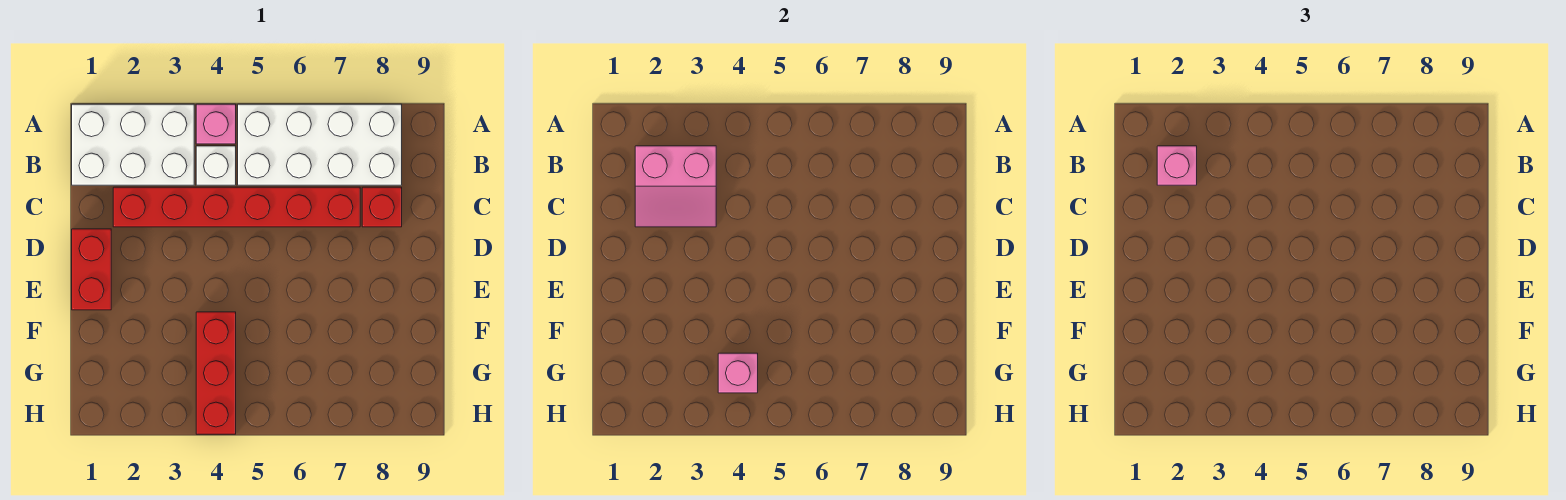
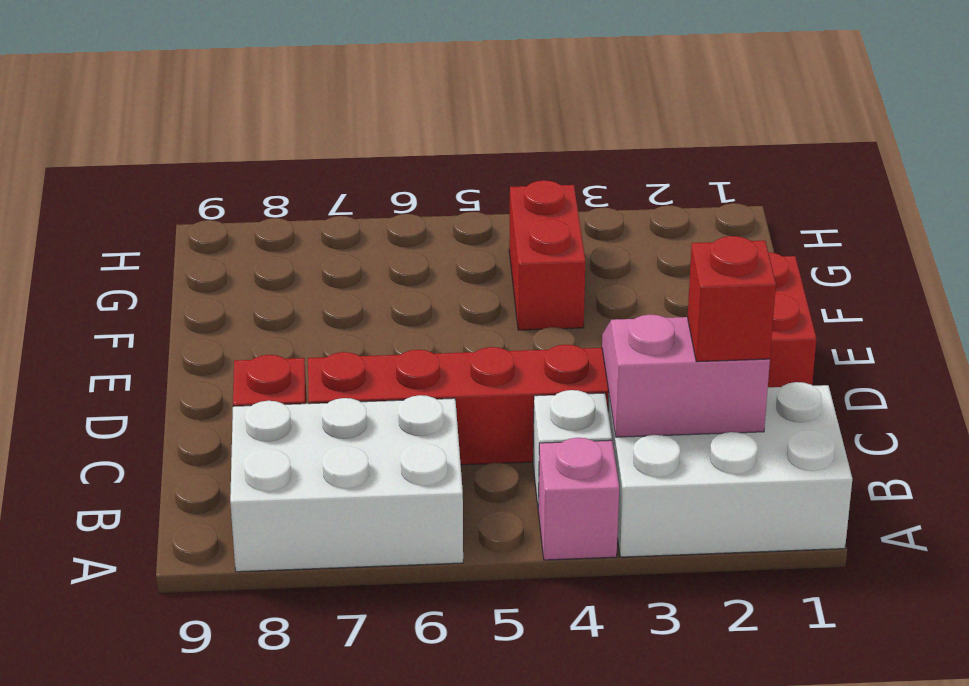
white brick A5:B8 level 1 -> white brick A6:B8 level 1
pink brick B2 level 3 -> red brick B2 level 3
red brick F4:H4 level 1 -> red brick F4:G4 level 1
pink brick G4 level 2 -> none

